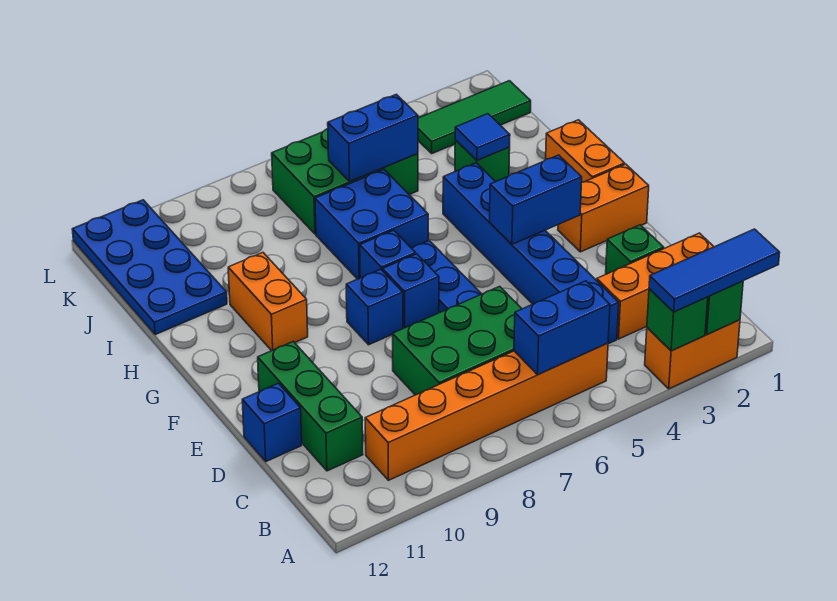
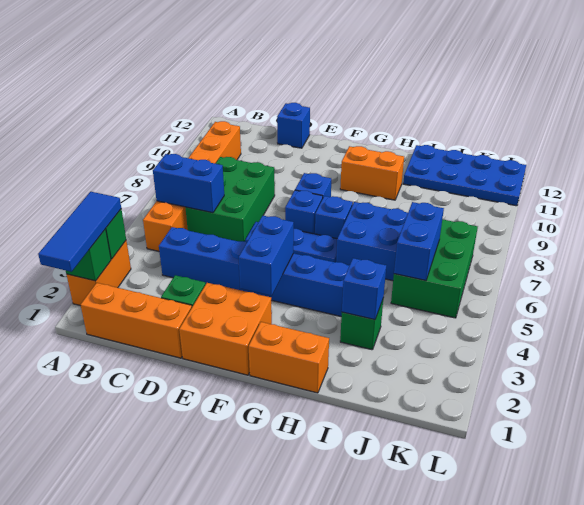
blue brick B5:B6 level 2 -> blue brick B6:C6 level 2
orange brick C1:C3 level 1 -> orange brick B1:D1 level 1
green brick C11:E11 level 1 -> none
orange brick F1:F2 level 1 -> orange brick E1:F2 level 1
blue tile I3 level 2 -> blue brick I3 level 2
green tile K1:K3 level 1 -> none

